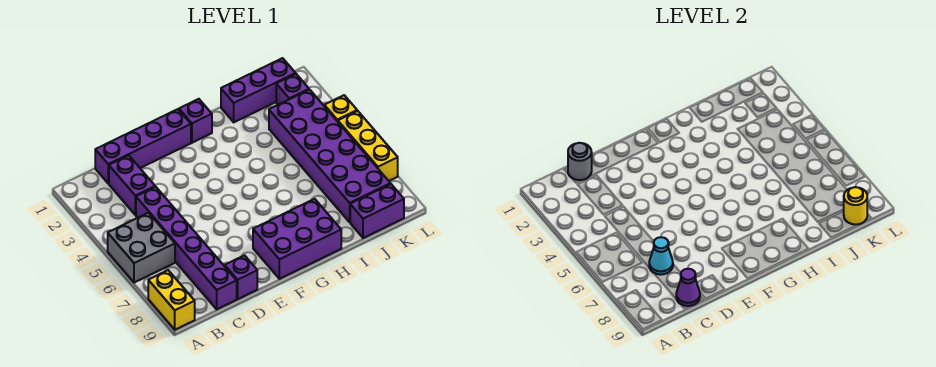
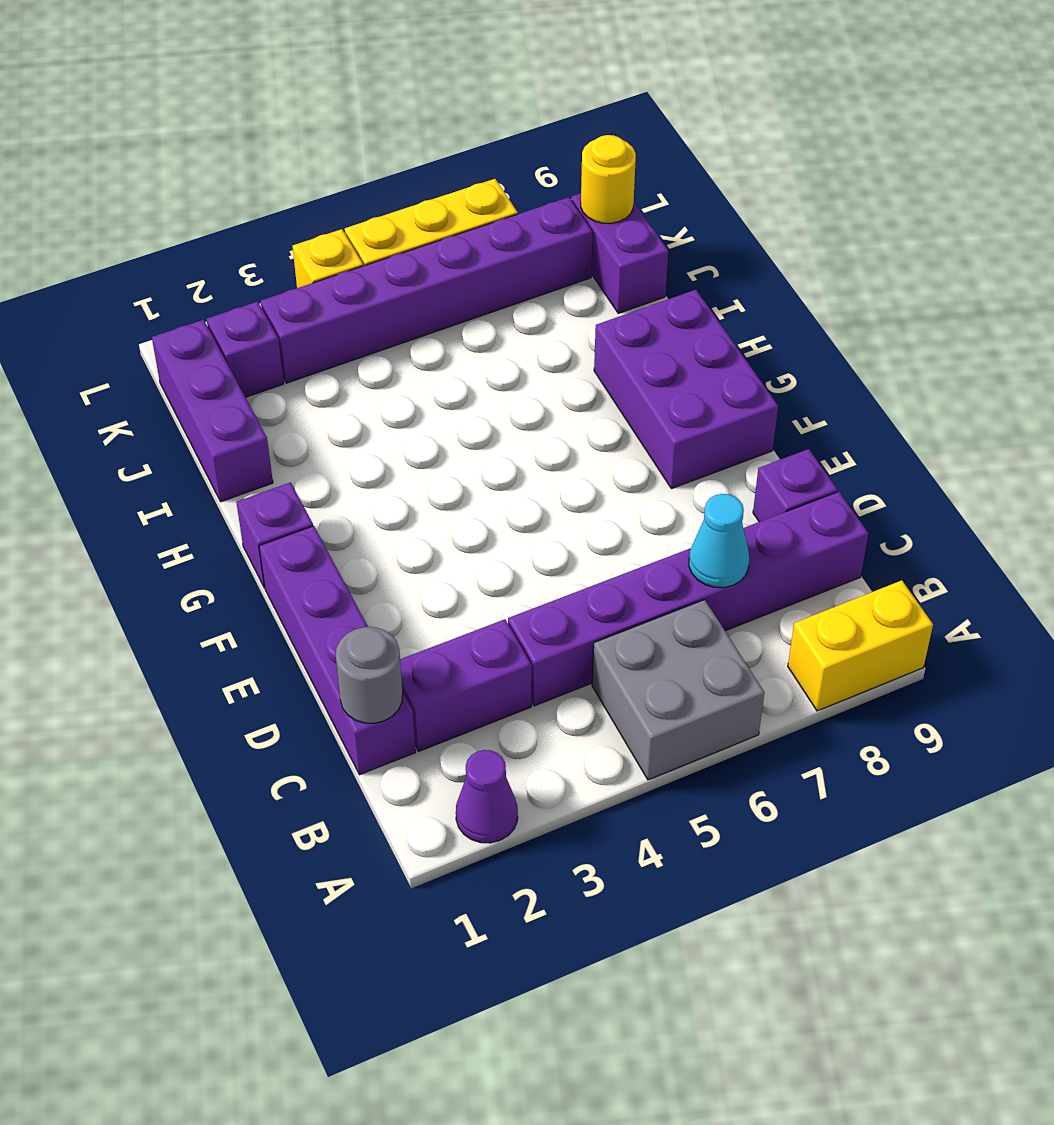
purple cone C9 level 2 -> purple cone A2 level 1
purple brick J3:K8 level 1 -> purple brick K3:K8 level 1

